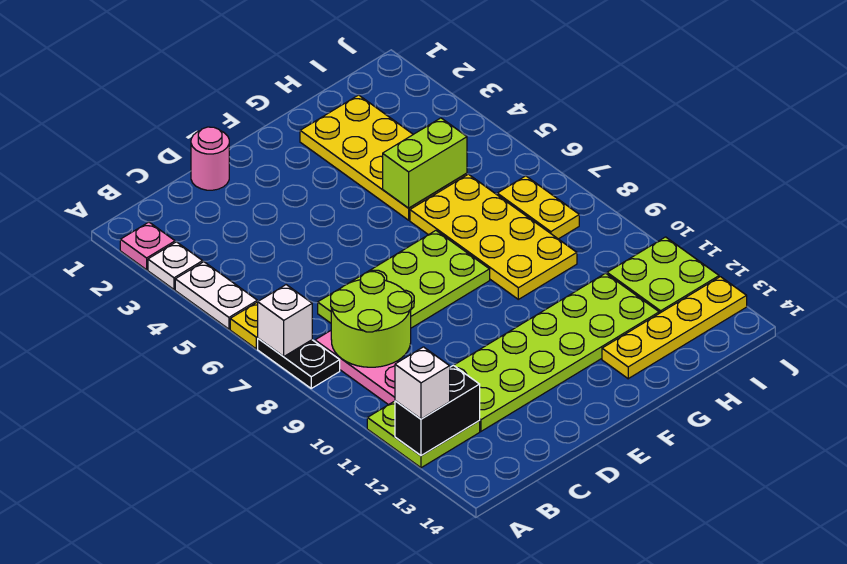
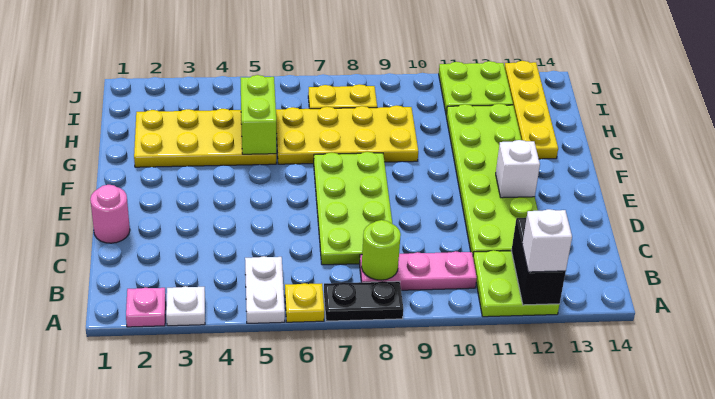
white plate A4:A5 level 1 -> white plate A5:B5 level 1
white brick A7 level 2 -> white brick E12 level 2
lime round brick B8:C9 level 2 -> lime round brick B8 level 2

